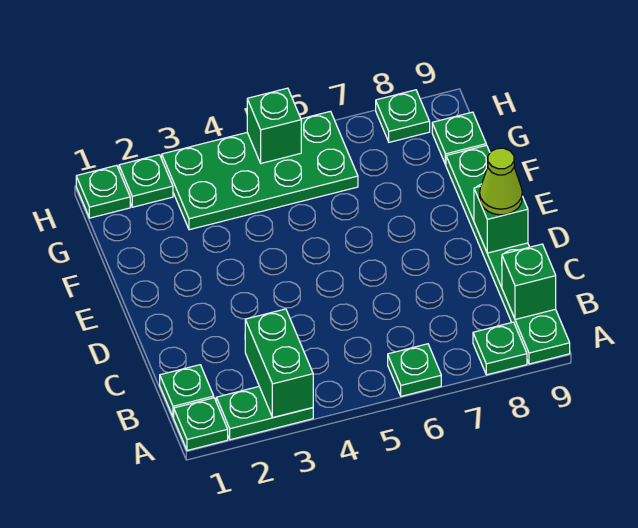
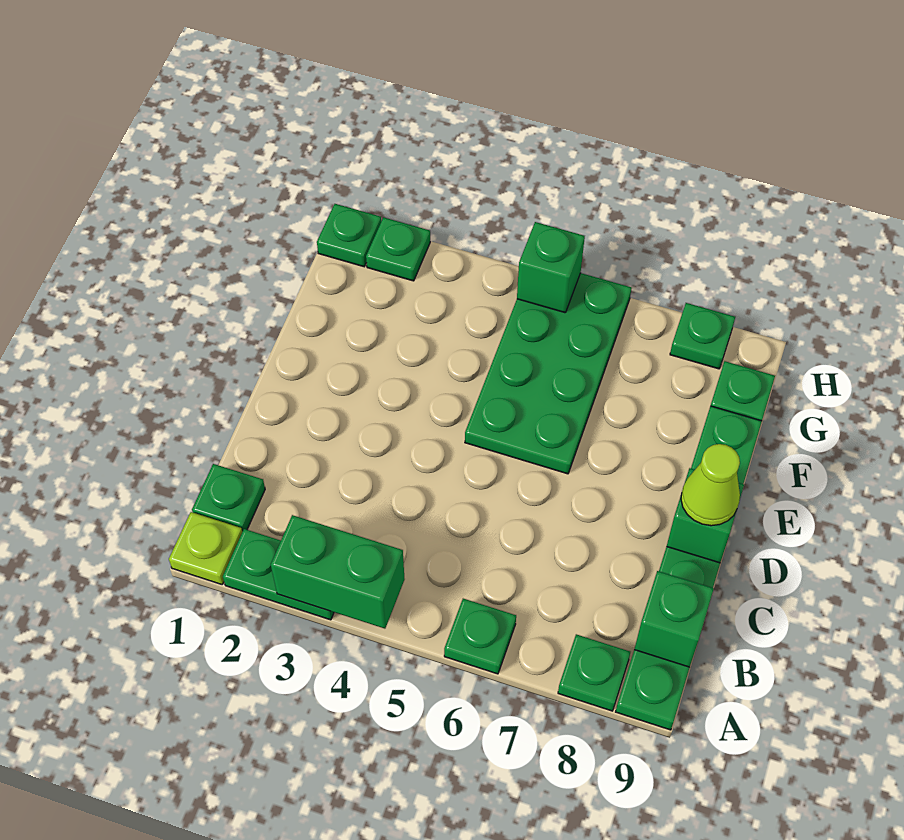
green plate A1 level 1 -> lime plate A1 level 1
green brick A3:B3 level 2 -> green brick A3:A4 level 2
green plate G3:H6 level 1 -> green plate E5:H6 level 1

